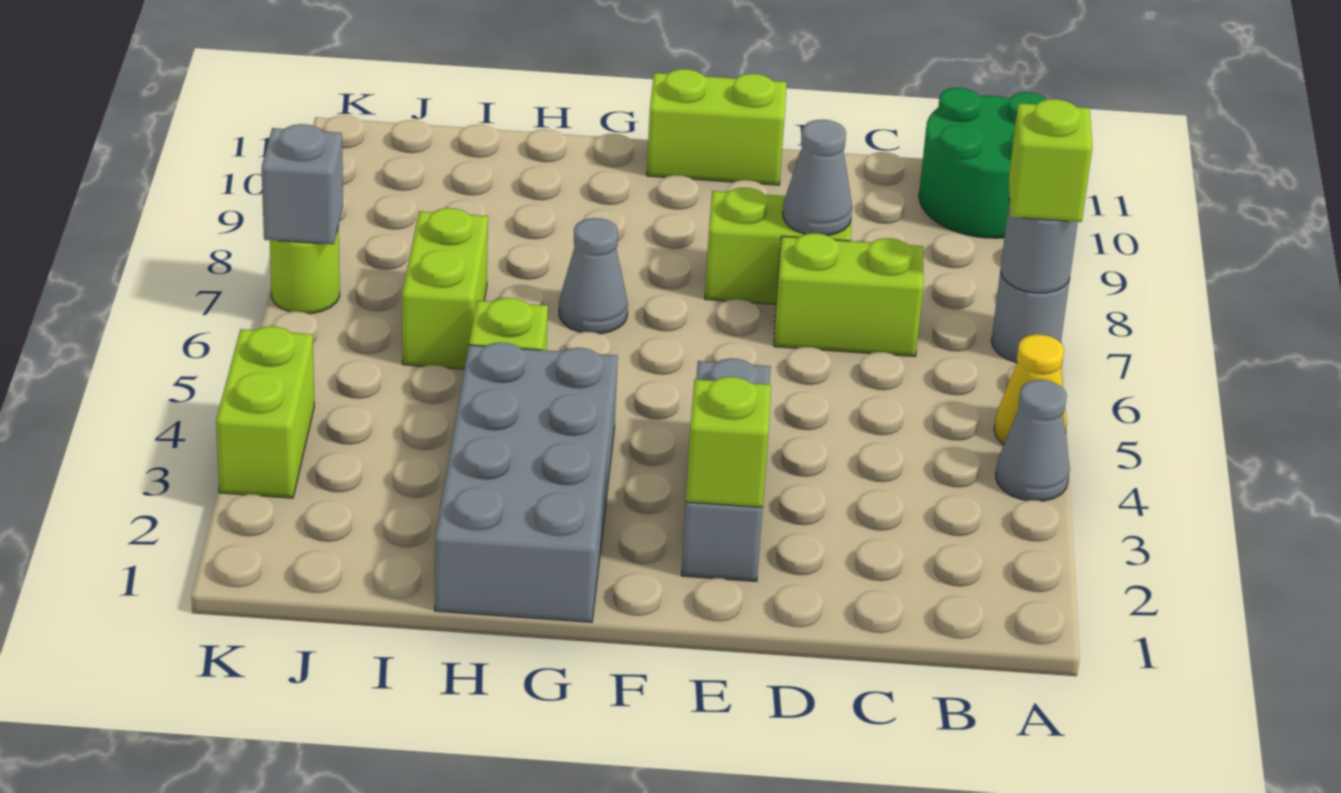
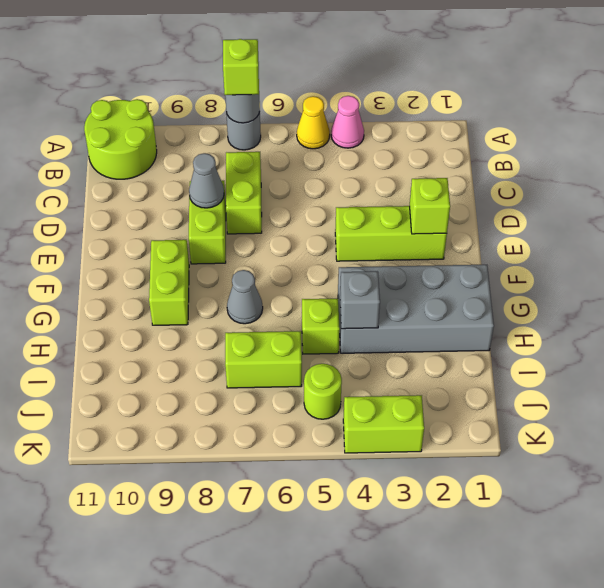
grey cone A4 level 1 -> pink cone A4 level 1
green round brick A10:B11 level 1 -> lime round brick A10:B11 level 1
grey brick E2:E4 level 1 -> lime brick E2:E4 level 1
lime brick E11:F11 level 1 -> lime brick F9:G9 level 1
lime round brick K7 level 1 -> lime round brick J5 level 1
grey brick K7 level 2 -> grey brick H4 level 2

